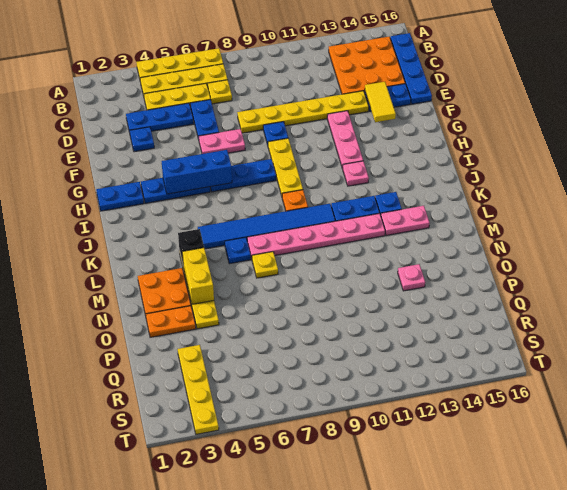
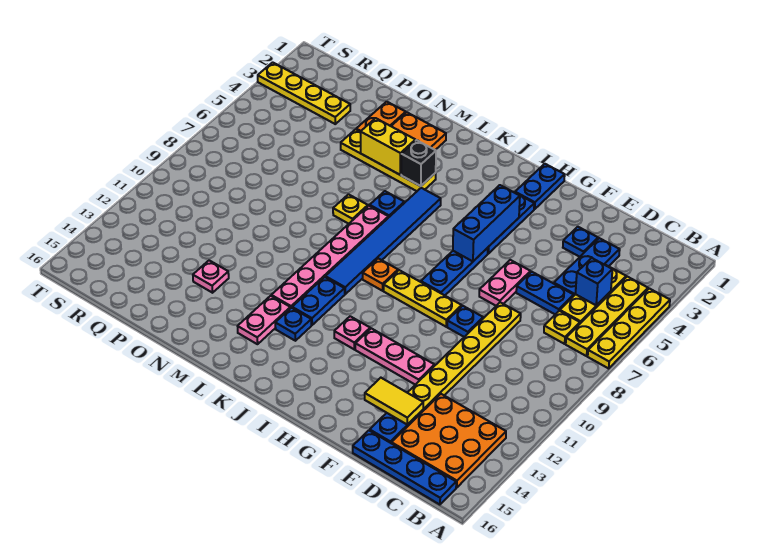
none -> blue brick C5 level 2

